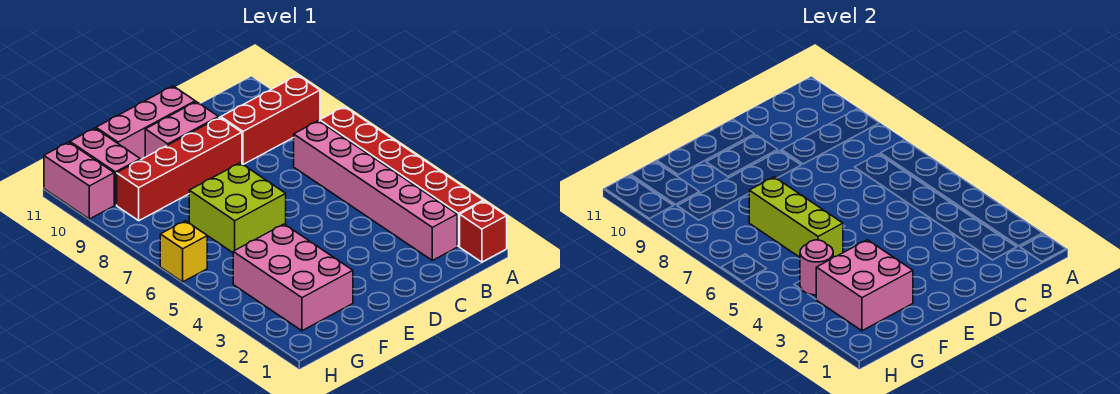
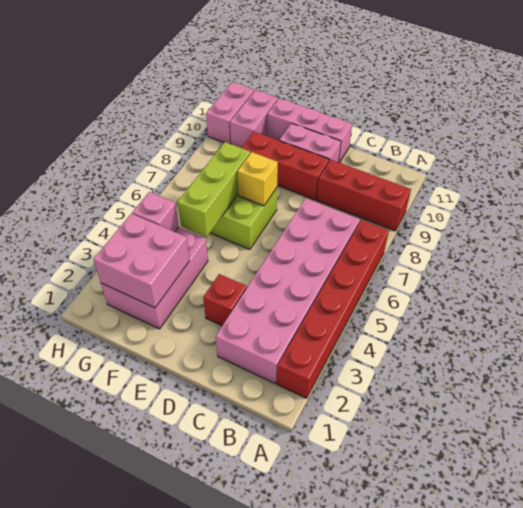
red brick A1 level 1 -> red brick D3 level 1
pink brick B2:B7 level 1 -> pink brick B2:C7 level 1
red brick D9:G9 level 1 -> red brick D9:F9 level 1
pink round brick G4 level 2 -> pink brick G4 level 2
yellow brick H6 level 1 -> yellow brick E7 level 2

